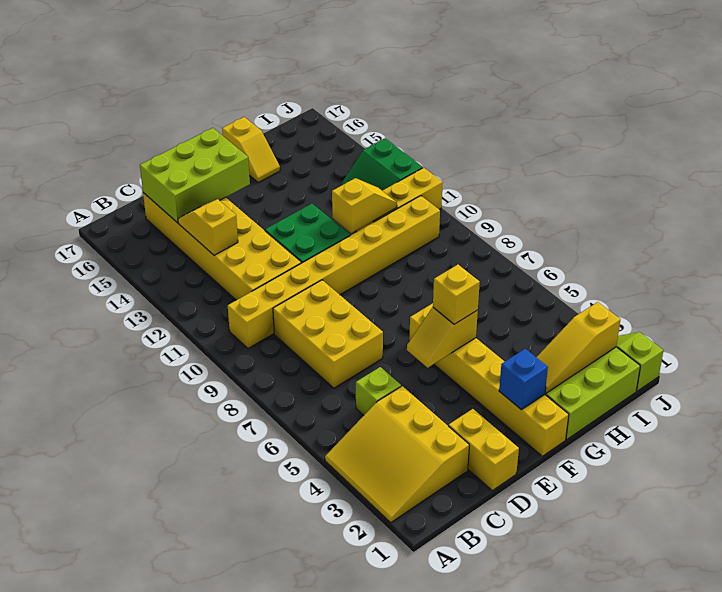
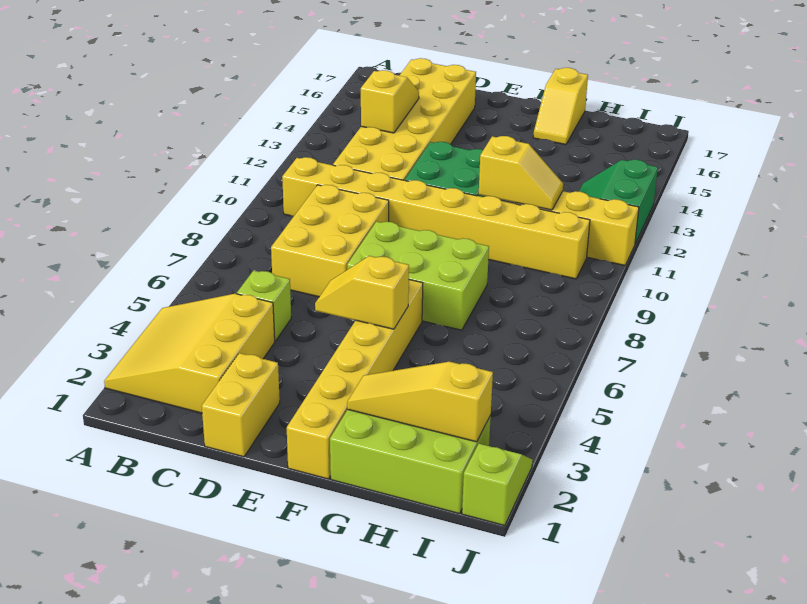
lime brick C15:E16 level 2 -> lime brick E7:G8 level 1
blue brick F2 level 2 -> none
yellow brick F5 level 3 -> none

